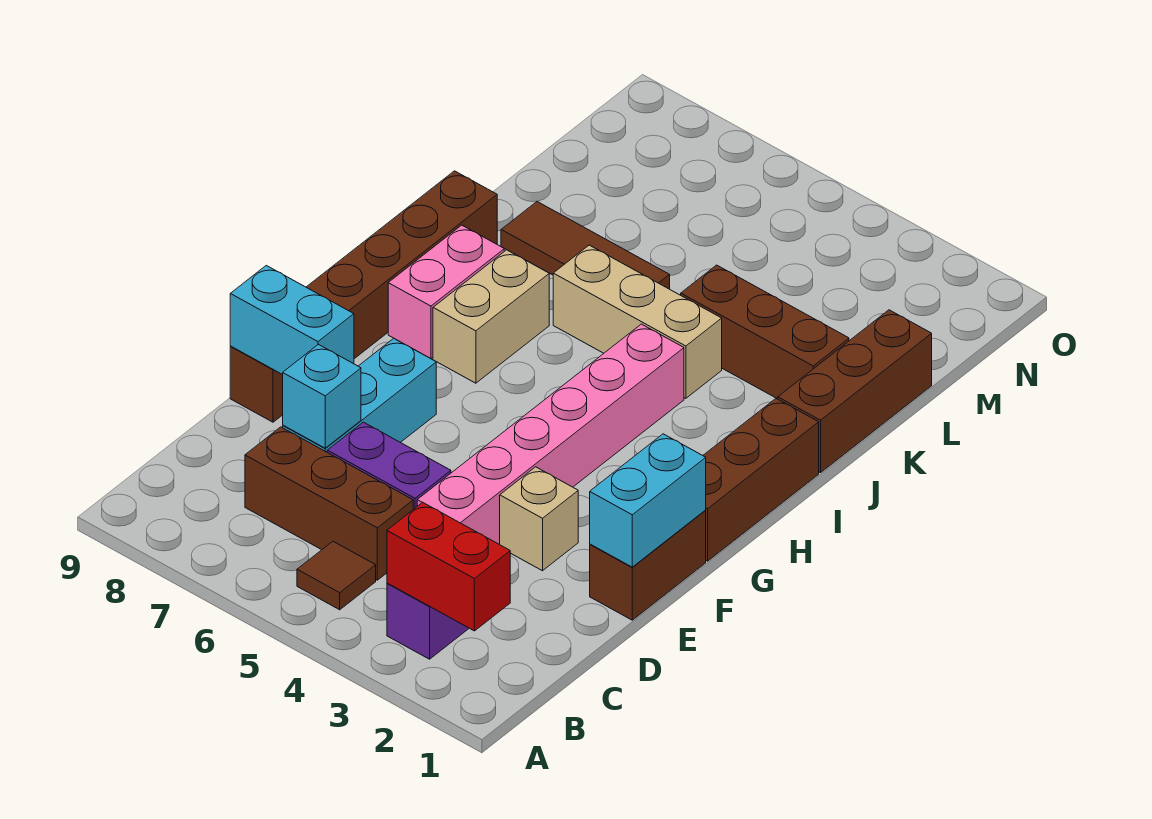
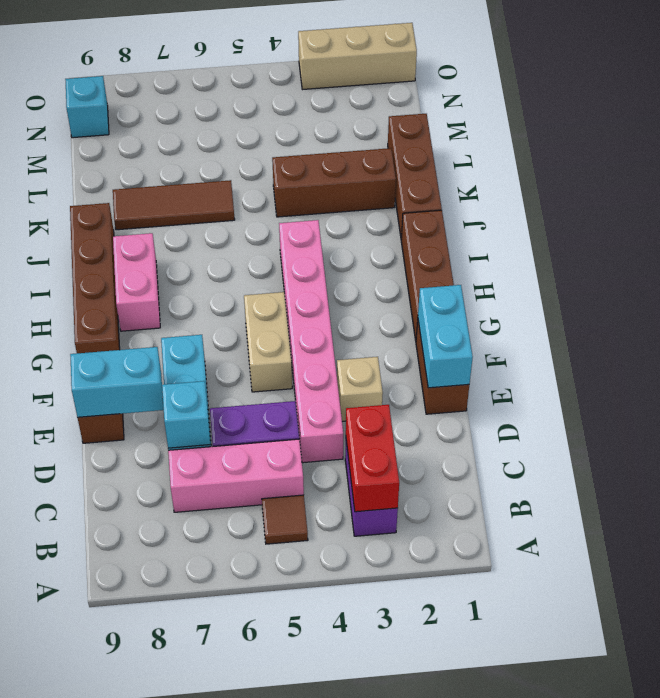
red brick B2:B3 level 2 -> red brick B3:C3 level 2
brown brick C5:C7 level 1 -> pink brick C5:C7 level 1
tan brick H7:I7 level 1 -> tan brick F5:G5 level 1
tan brick J4:J6 level 1 -> tan brick O1:O3 level 1
none -> cyan brick N9 level 1

